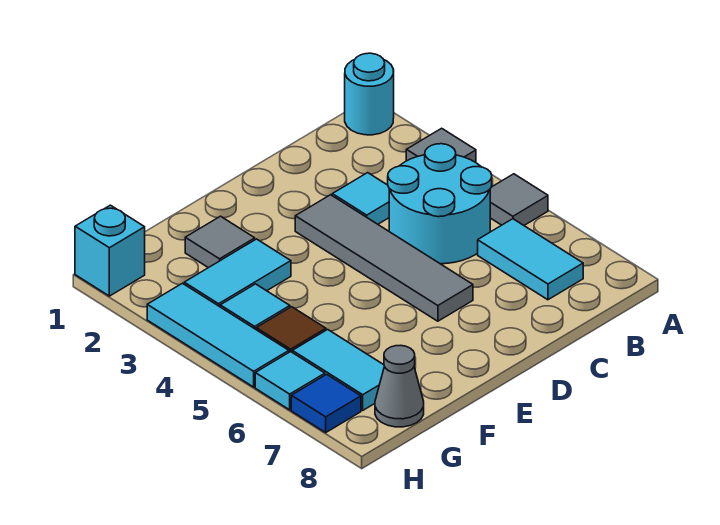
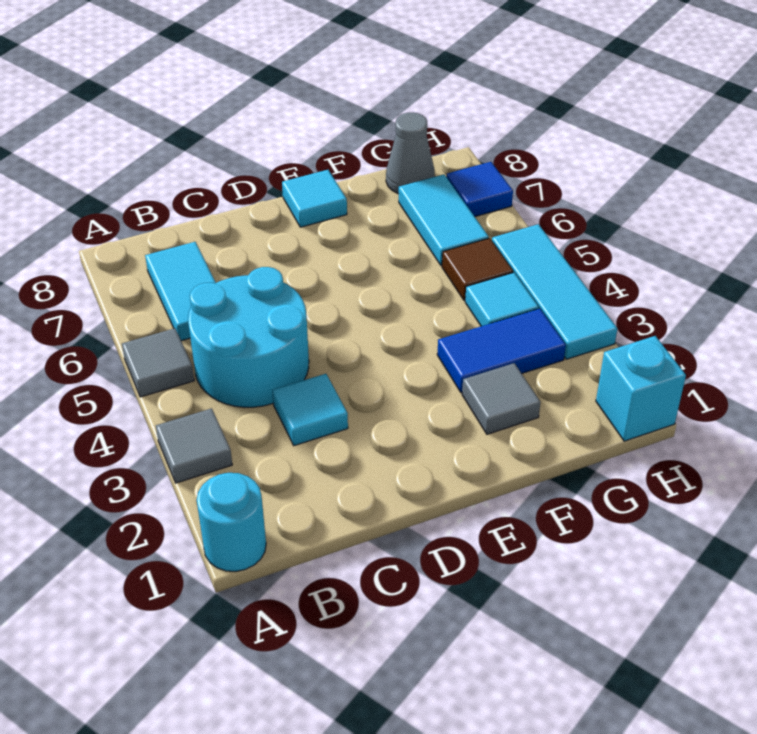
grey tile D3:D6 level 1 -> none
cyan tile F3:G3 level 1 -> blue tile F3:G3 level 1
cyan tile H6 level 1 -> cyan tile E8 level 1

